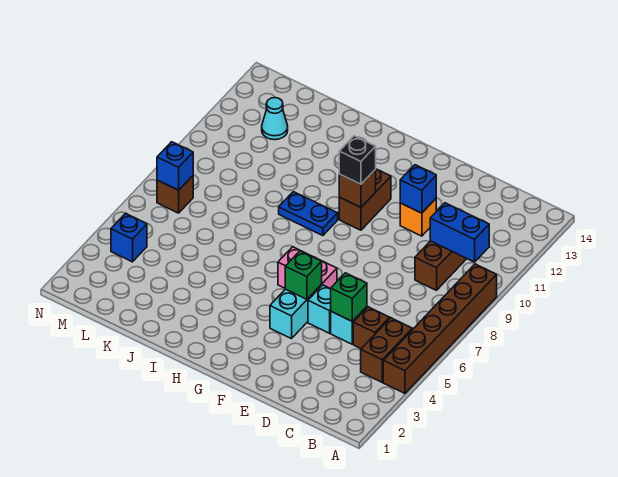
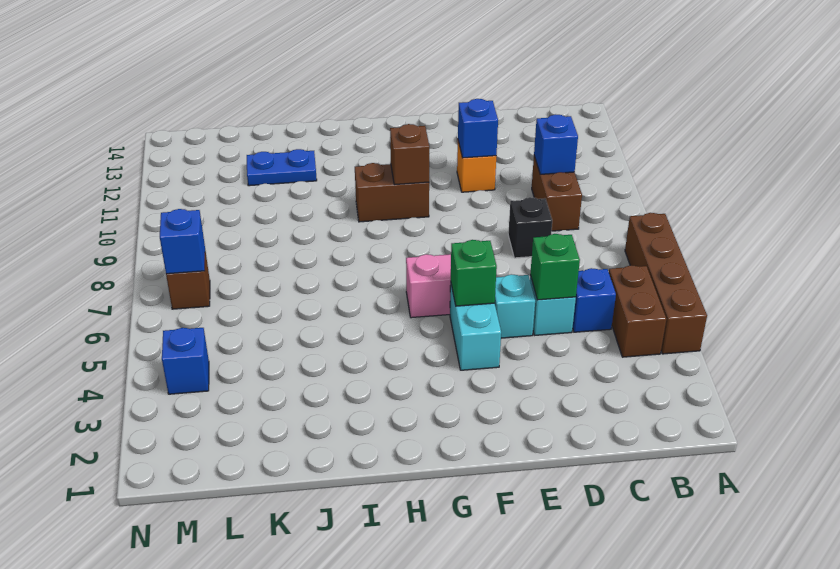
brown brick A4:A9 level 1 -> brown brick A4:A7 level 1
blue brick B10:C10 level 2 -> blue brick C10 level 2
brown brick C5 level 1 -> blue brick C5 level 1
brown brick G10:G11 level 1 -> brown brick G10:H10 level 1
black brick G10 level 3 -> black brick D8 level 1
blue plate H9:I9 level 1 -> blue plate J12:K12 level 1
cyan cone L12 level 1 -> none

